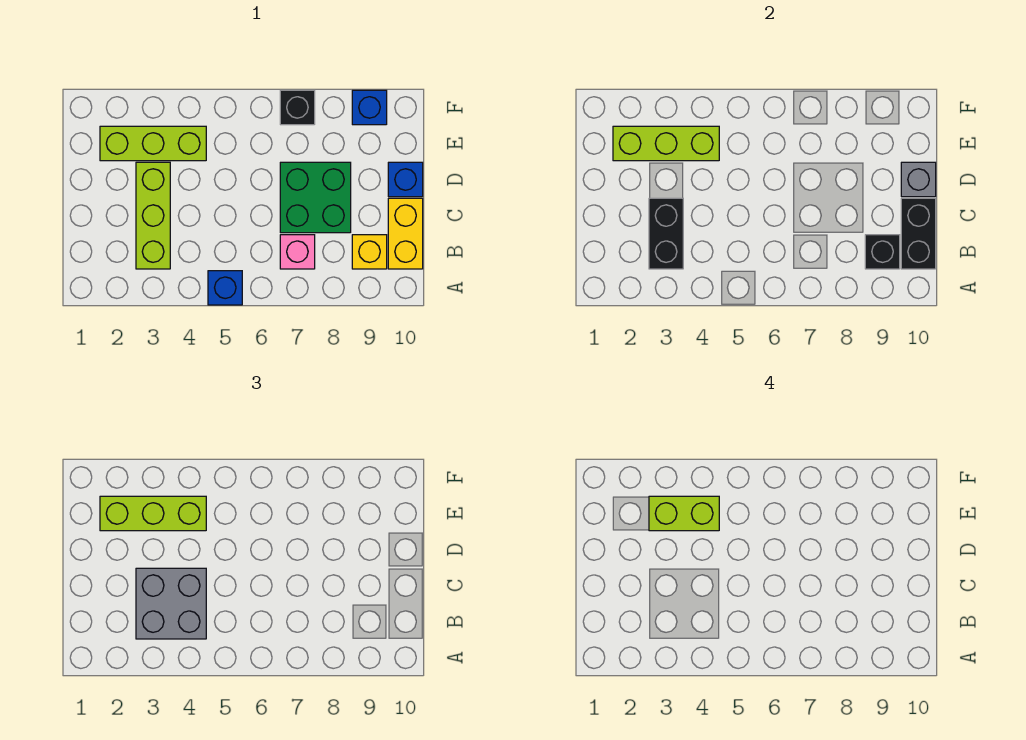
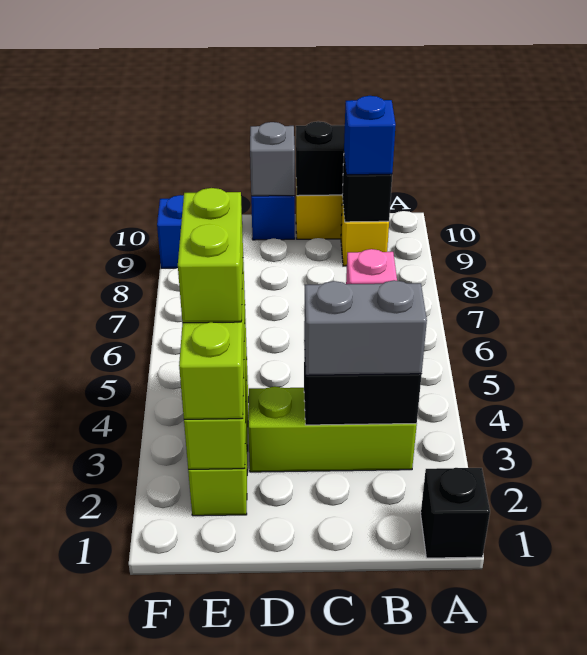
blue brick A5 level 1 -> blue brick B9 level 3
grey brick B3:C4 level 3 -> grey brick B3:C3 level 3
green brick C7:D8 level 1 -> none
black brick F7 level 1 -> black brick A1 level 1

